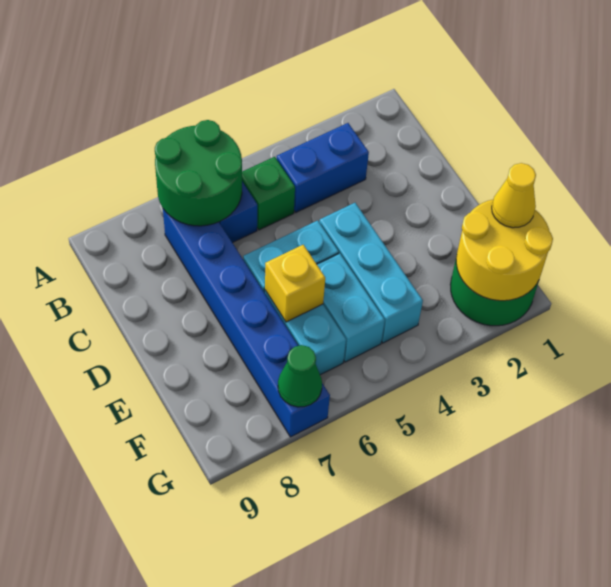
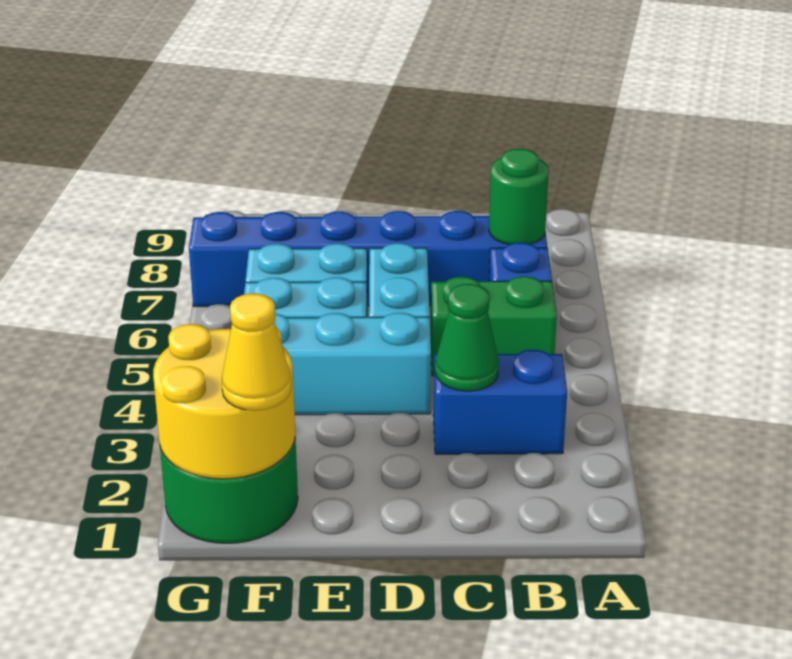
green round brick A6:B7 level 2 -> green round brick B7 level 2
blue brick B3:B4 level 1 -> blue brick B3:C3 level 1
green brick B5 level 1 -> green brick B5:C5 level 1
yellow brick E6 level 2 -> none
green cone G7 level 2 -> green cone C3 level 2

